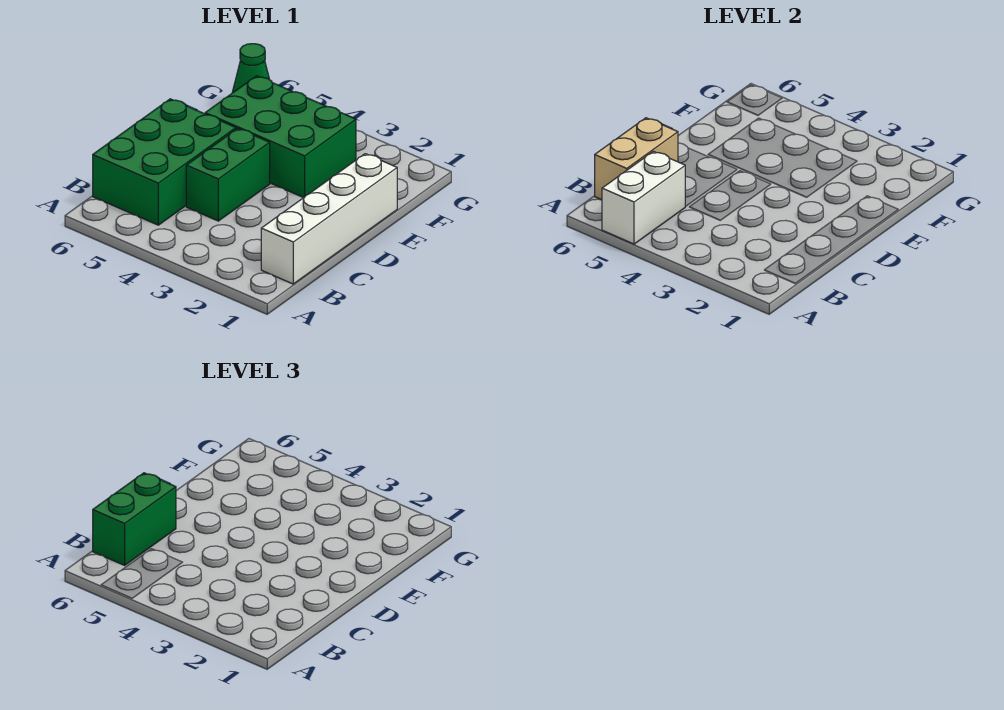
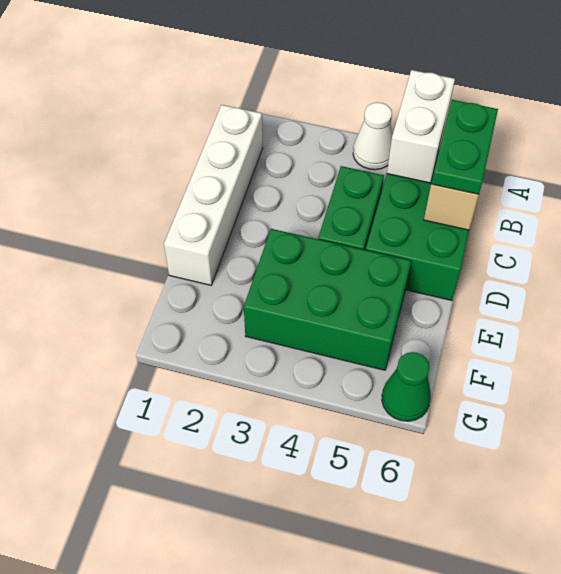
none -> white cone A4 level 1
green brick B6:C6 level 3 -> green plate B6:C6 level 3

